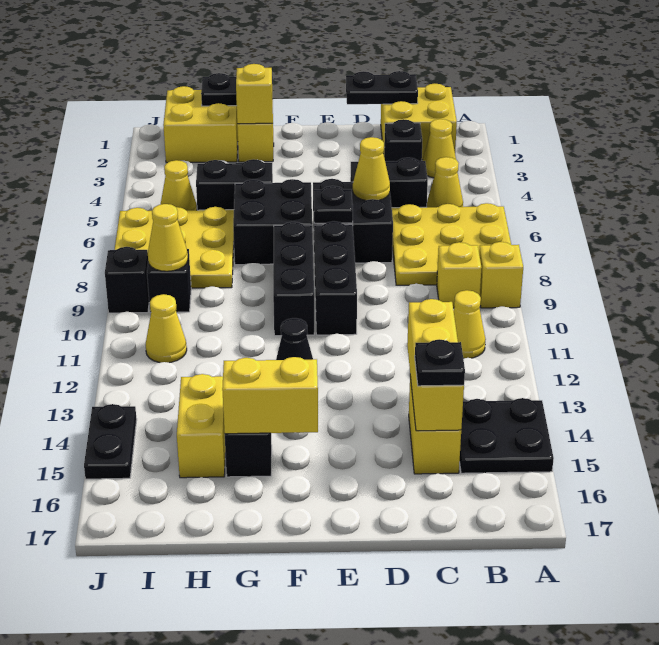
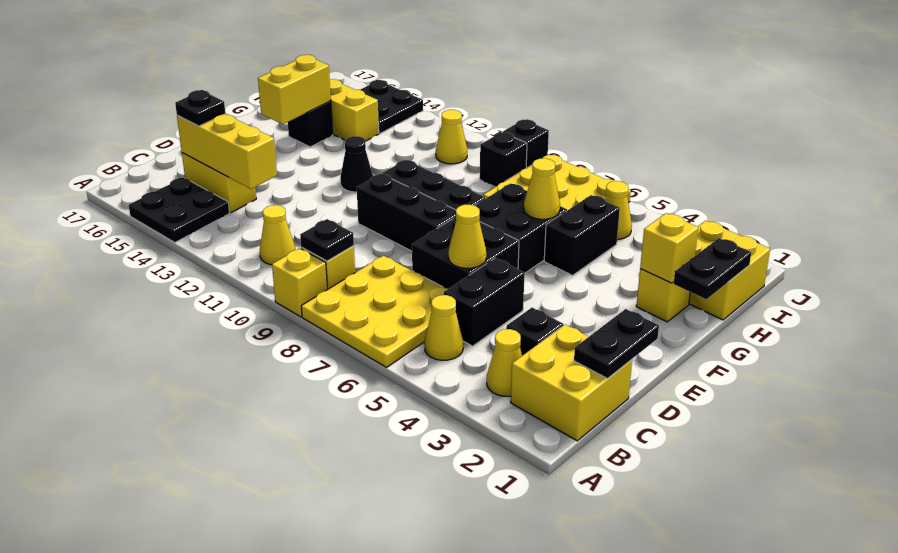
black plate E7 level 2 -> black plate B9 level 2
yellow cone I9 level 2 -> yellow cone G6 level 2
black plate J14:J15 level 1 -> black plate I14:J15 level 1

